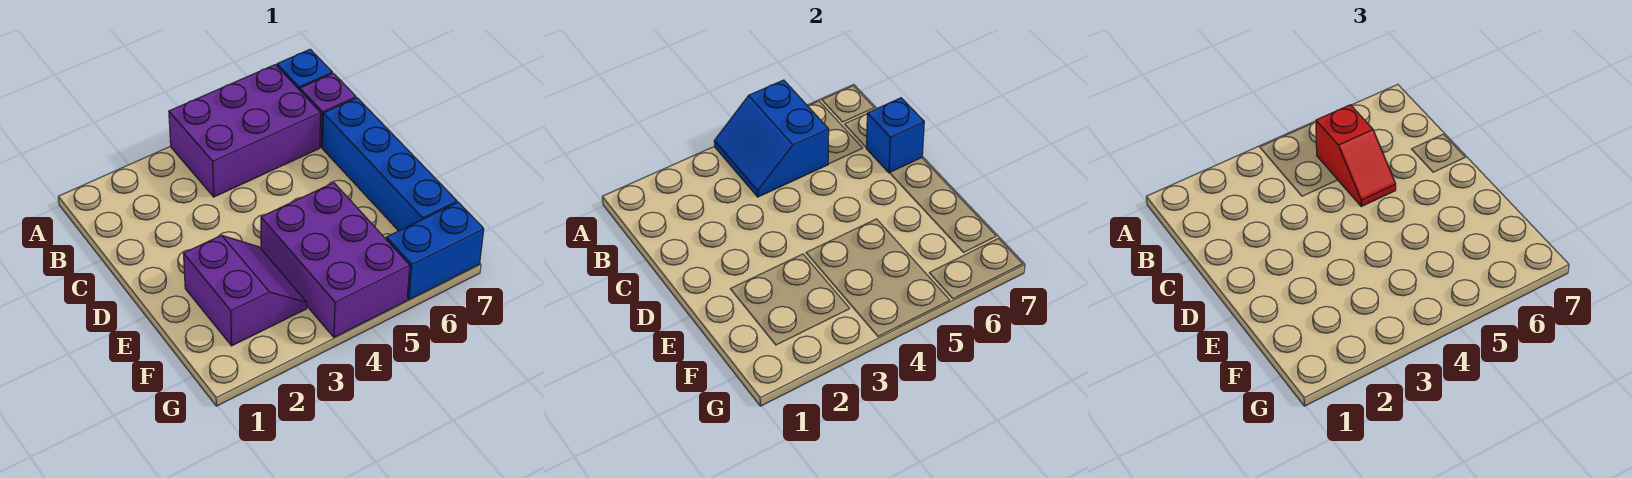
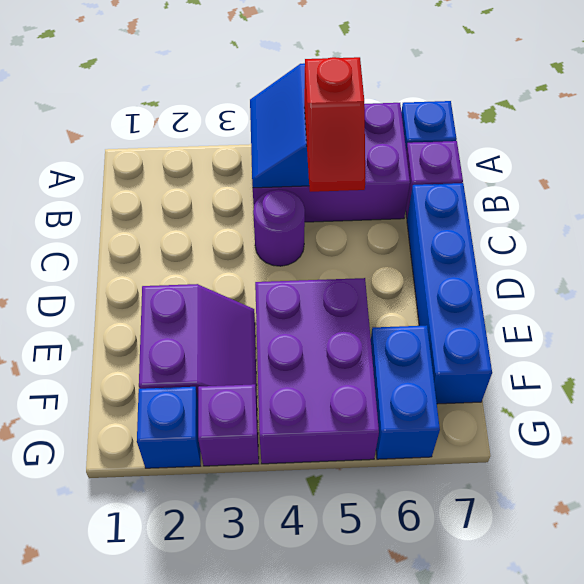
none -> purple round brick C4 level 1
blue brick C7 level 2 -> blue brick G2 level 1
none -> purple brick G3 level 1
blue brick G6:G7 level 1 -> blue brick F6:G6 level 1

